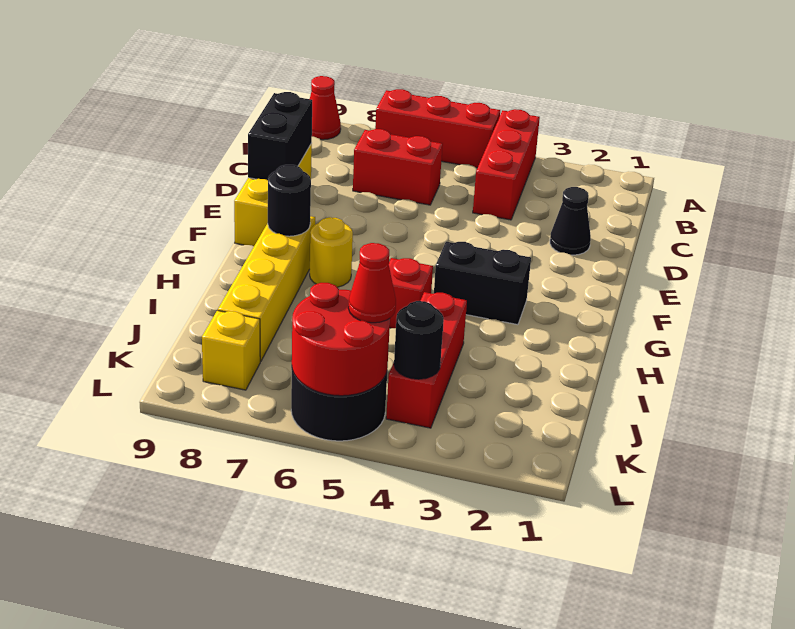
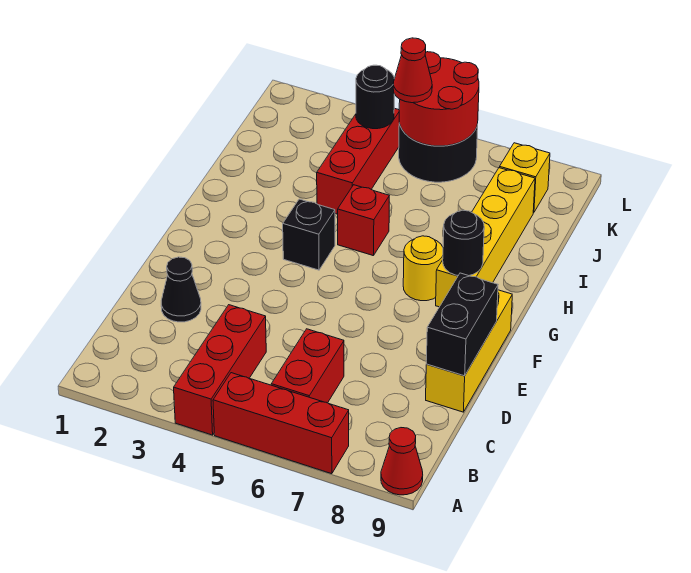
red brick C6:C7 level 1 -> red brick B6:C6 level 1
black brick G3:G4 level 1 -> black brick G4 level 1

